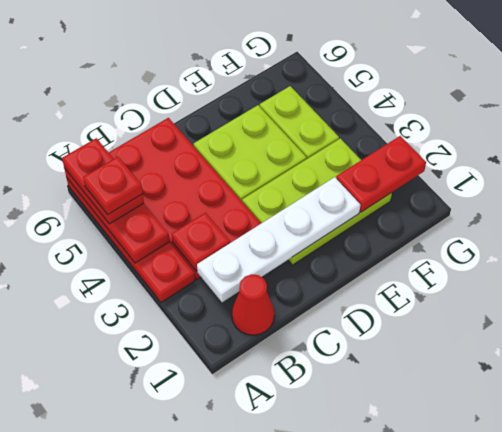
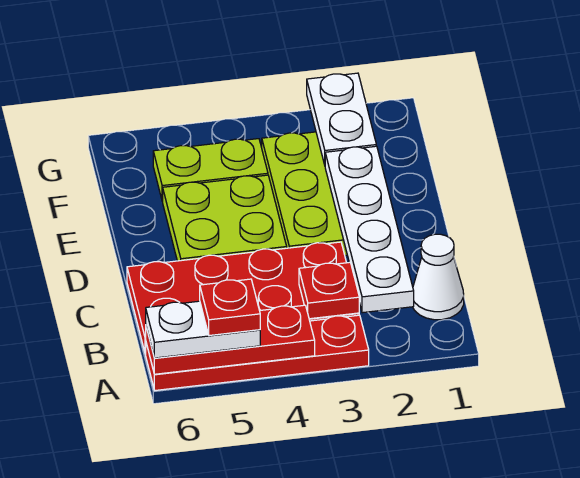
red plate A5:A6 level 3 -> white plate A5:A6 level 3
red cone B1 level 1 -> white cone B1 level 1
red plate F2:G2 level 2 -> white plate F2:G2 level 2

